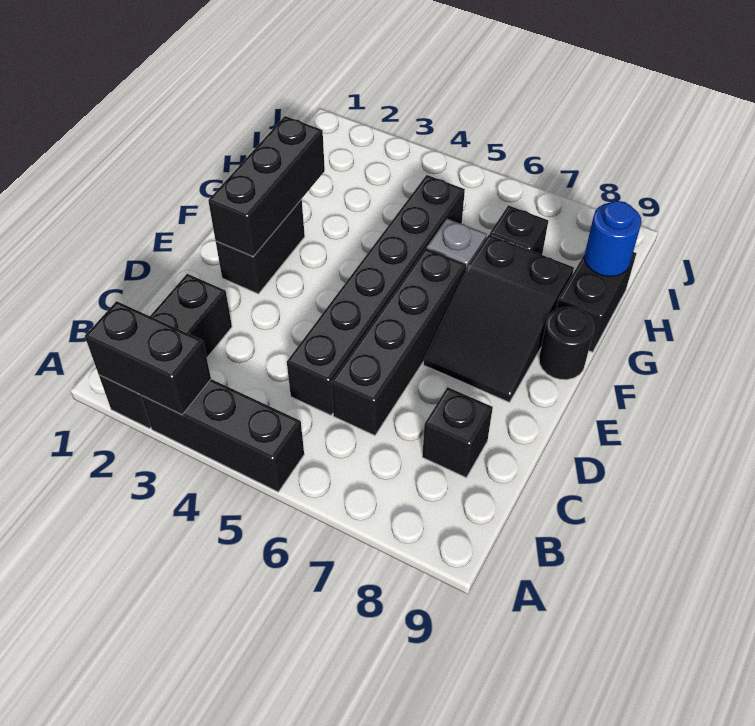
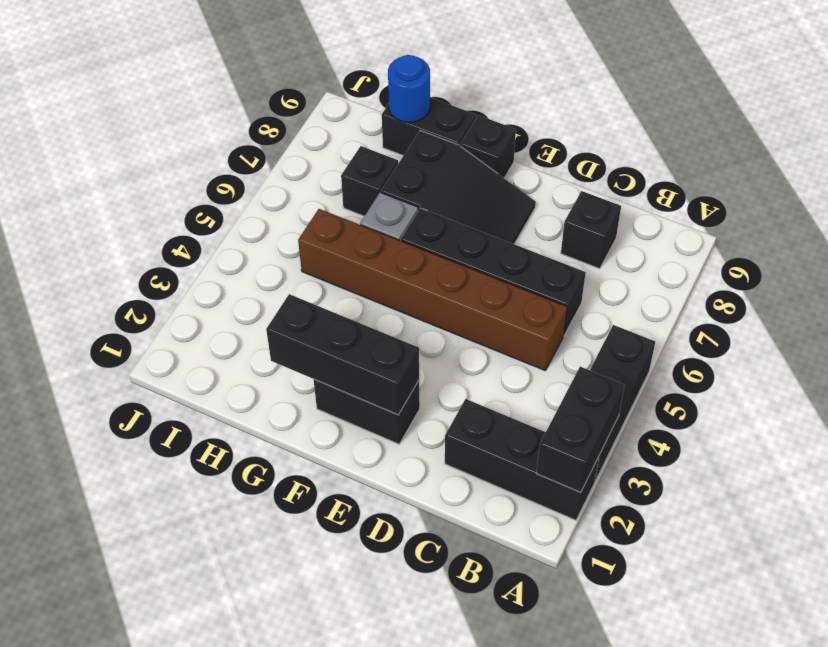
black brick C5:H5 level 1 -> brown brick C5:H5 level 1
black round brick F9 level 1 -> black brick F9 level 1

